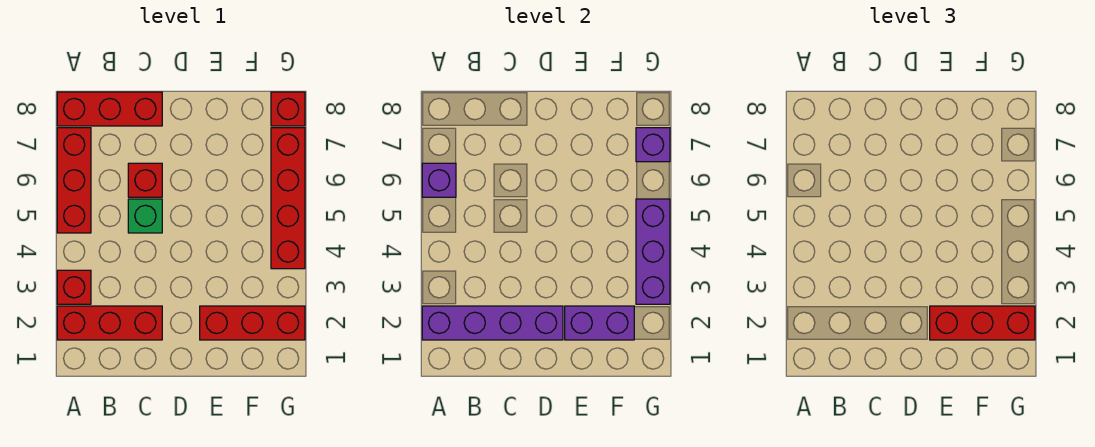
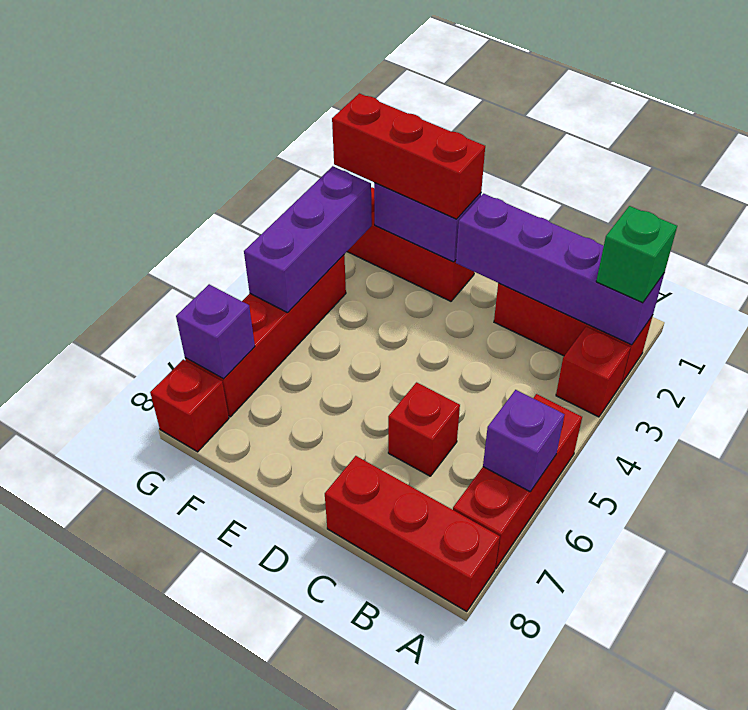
green brick C5 level 1 -> green brick A2 level 3

